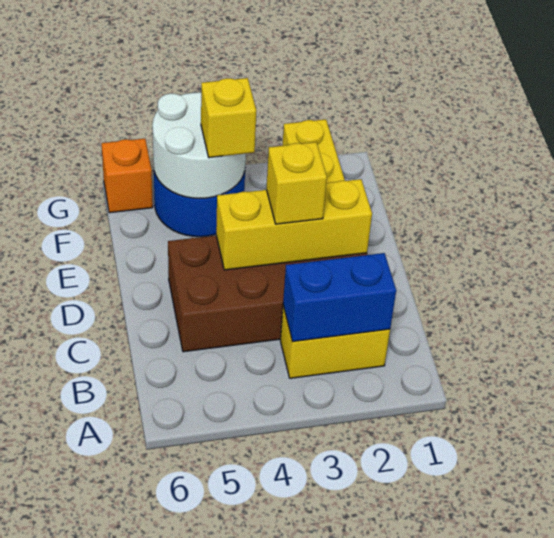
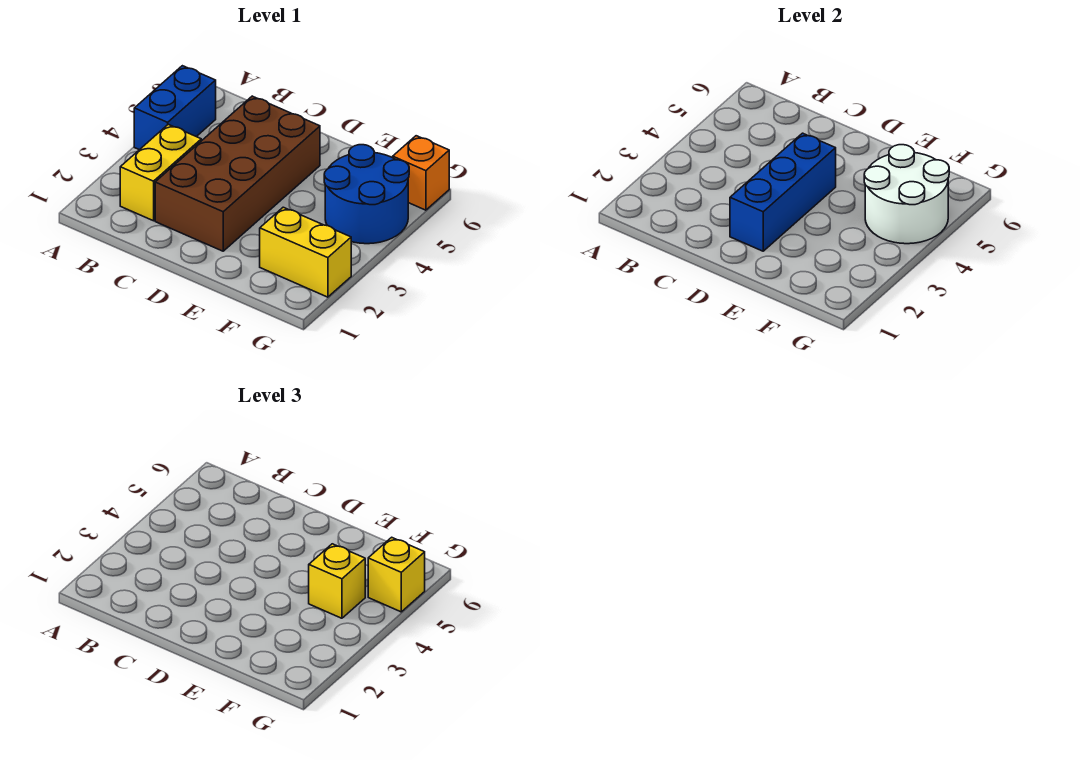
blue brick B2:B3 level 2 -> blue brick A4:A5 level 1
yellow brick D2:D4 level 2 -> blue brick D2:D4 level 2
yellow brick D3 level 3 -> yellow brick G5 level 3

